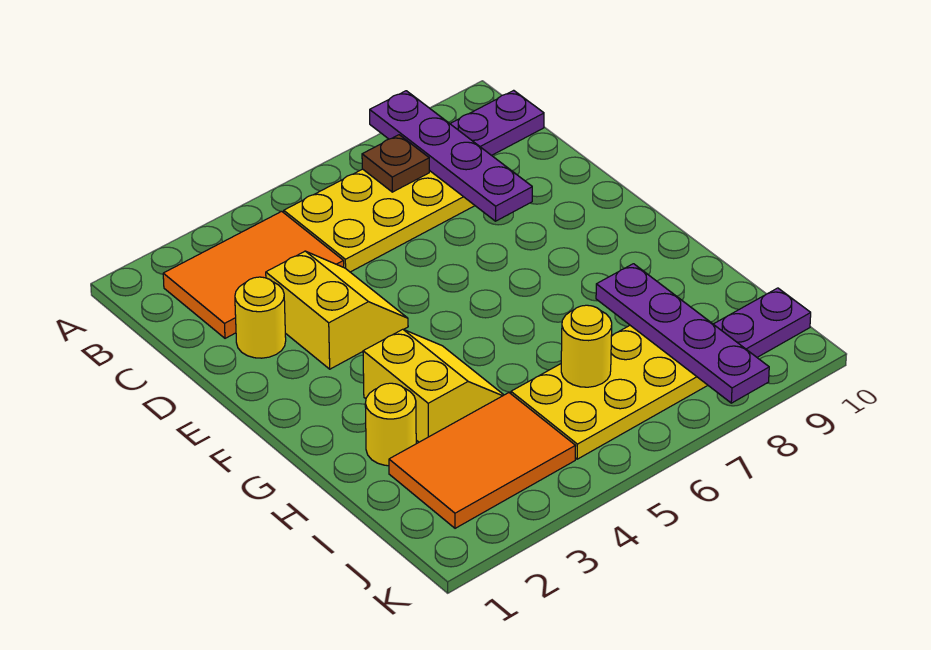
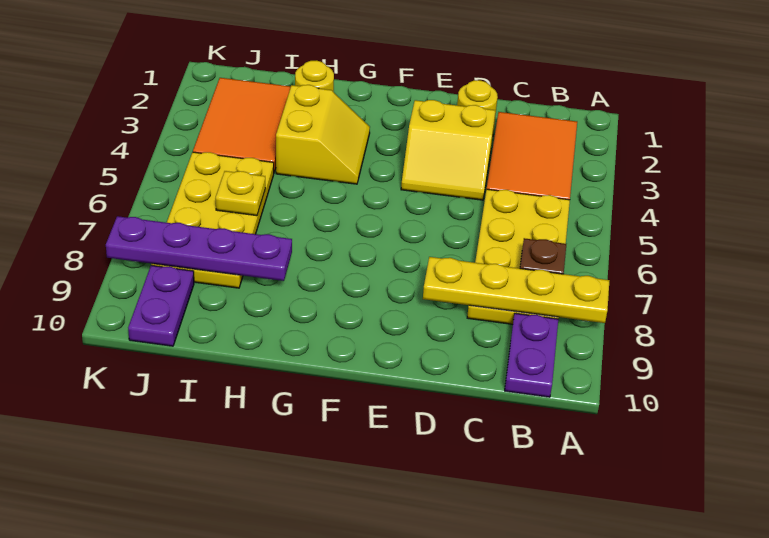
purple plate A8:D8 level 2 -> yellow plate A8:D8 level 2
yellow slope G3:H4 level 1 top 3 -> yellow slope G3:H4 level 1 top H
yellow round brick I6 level 2 -> yellow plate I6 level 2

